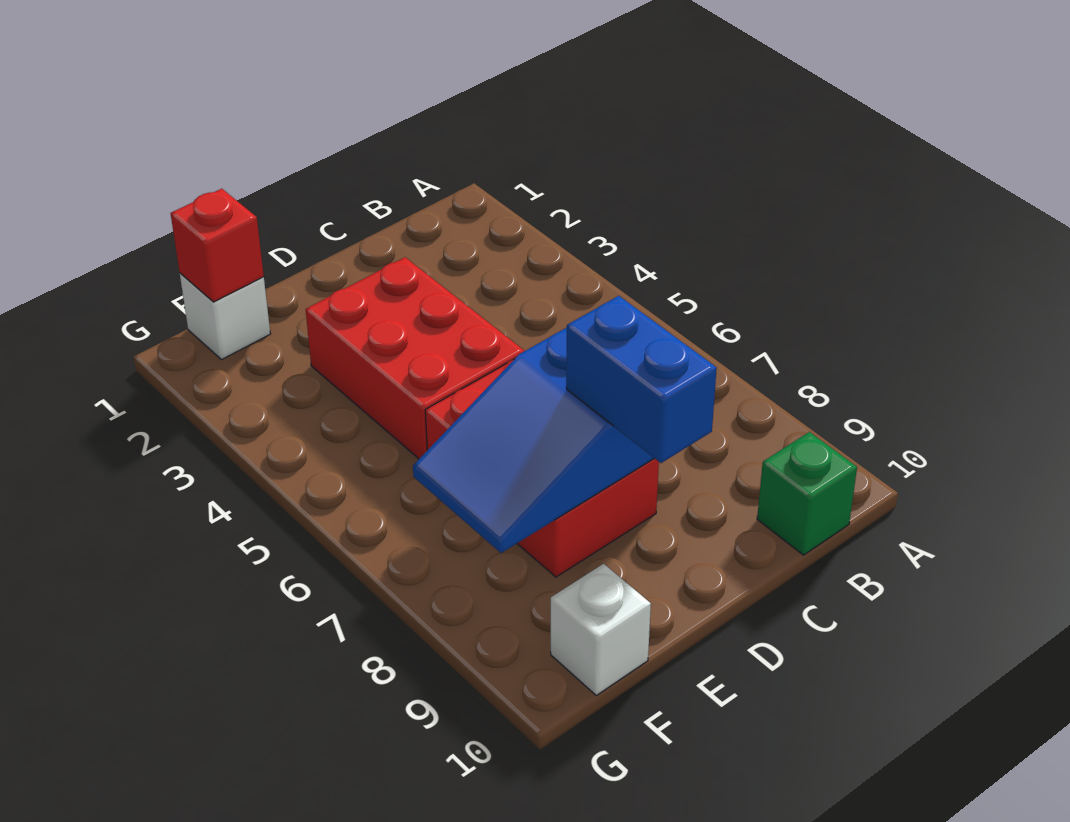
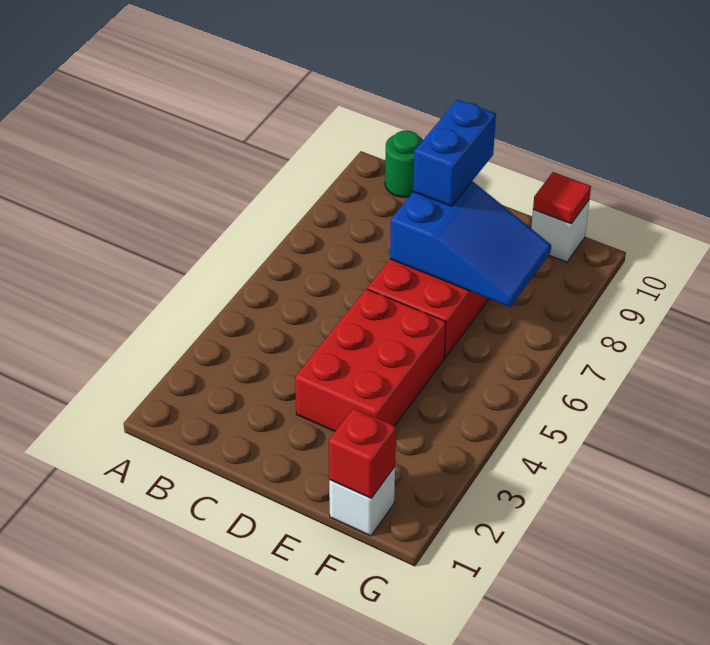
green brick B10 level 1 -> green round brick B10 level 1
none -> red tile F10 level 2

